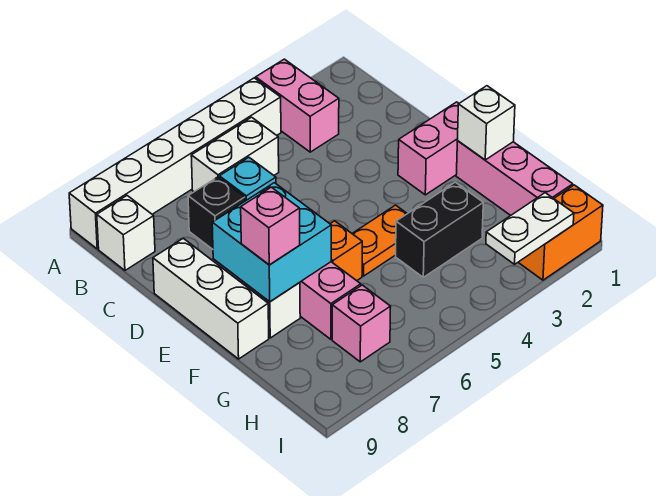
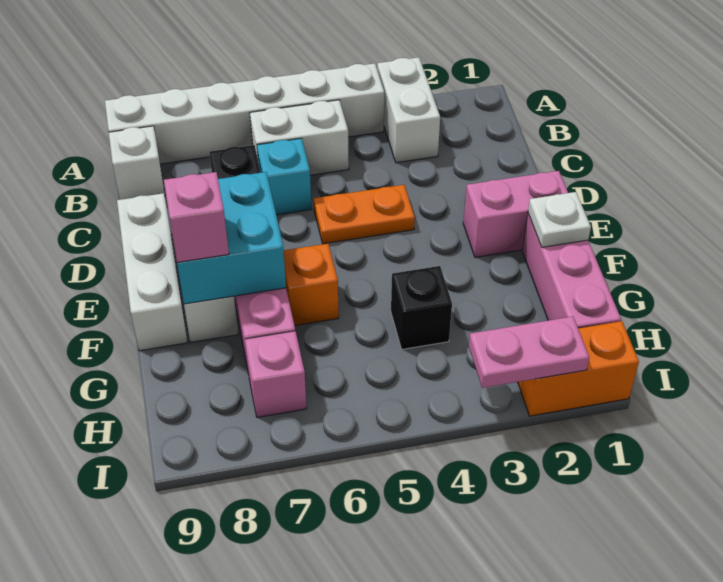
pink brick A3:B3 level 1 -> white brick A3:B3 level 1
white brick F1 level 2 -> white plate F1 level 2
orange plate F4:F5 level 1 -> orange plate D4:D5 level 1
black brick G3:G4 level 1 -> black brick G4 level 1
white plate I2:I3 level 2 -> pink plate I2:I3 level 2

